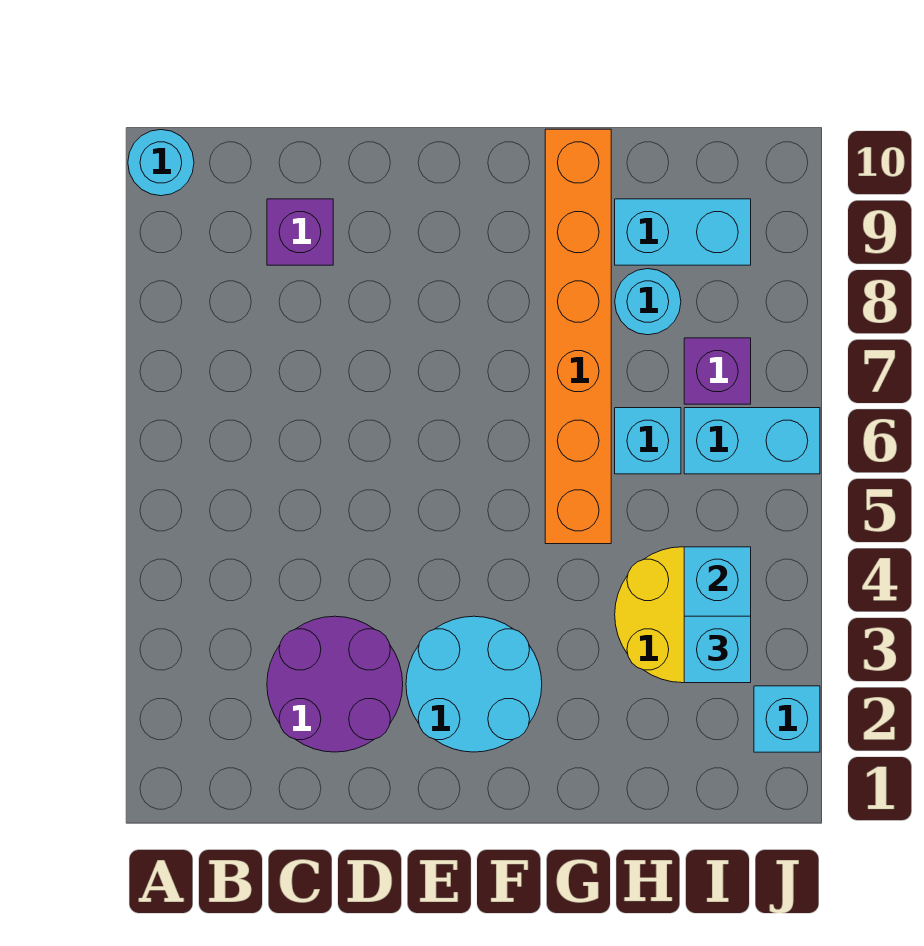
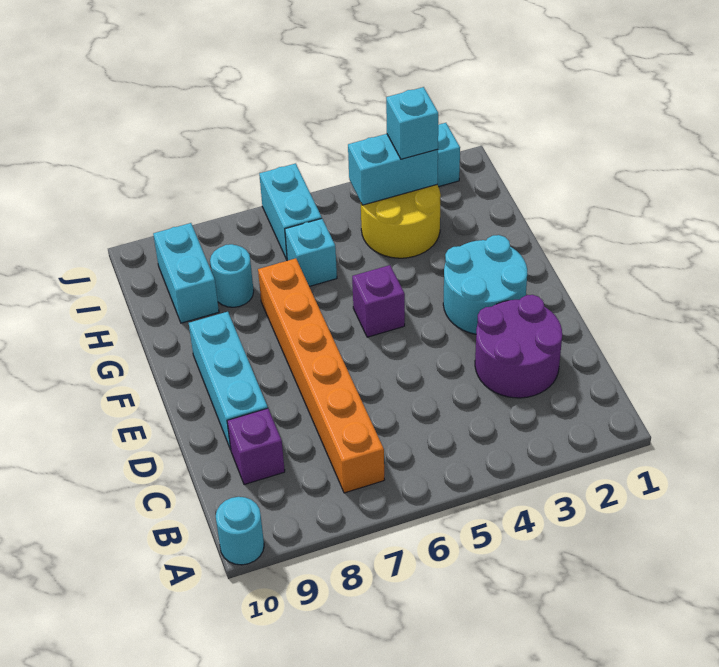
none -> cyan brick D9:F9 level 1
orange brick G5:G10 level 1 -> orange brick B7:G7 level 1
purple brick I7 level 1 -> purple brick F5 level 1

